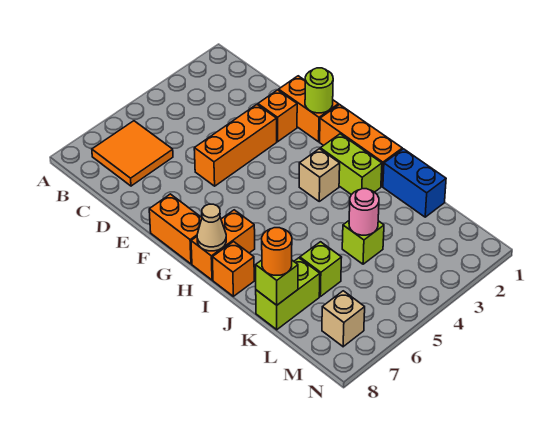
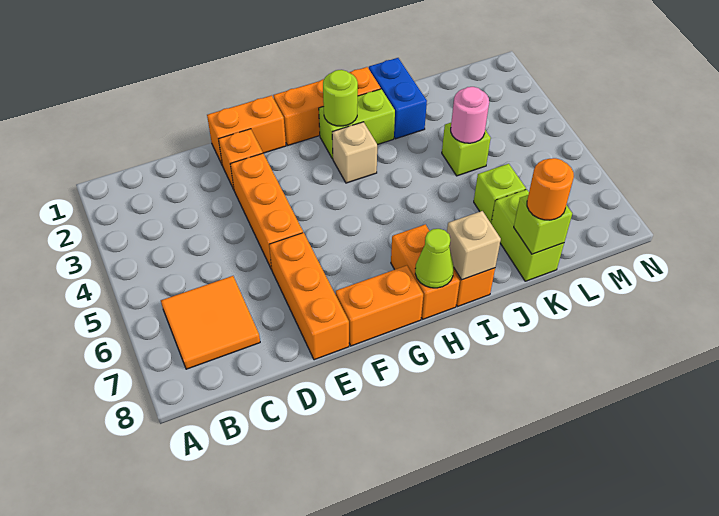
none -> orange brick E6:E8 level 1
lime round brick F1 level 2 -> lime round brick H2 level 2
tan cone H8 level 2 -> lime cone H8 level 2
blue brick J1:K1 level 1 -> blue brick J1:J2 level 1
tan brick M7 level 1 -> tan brick I8 level 2

